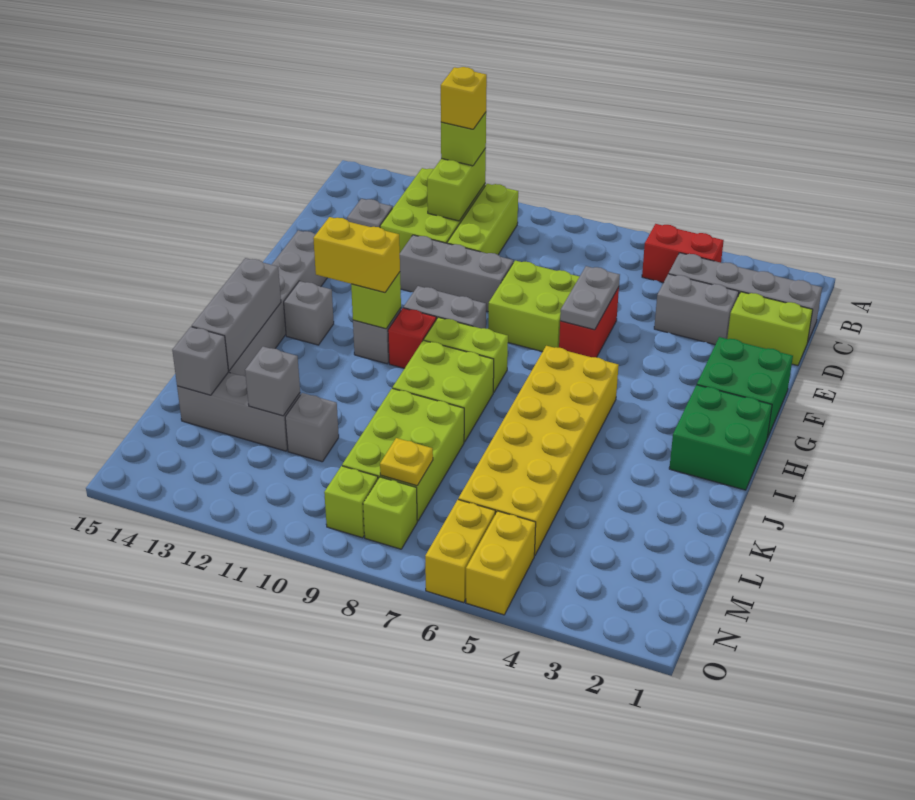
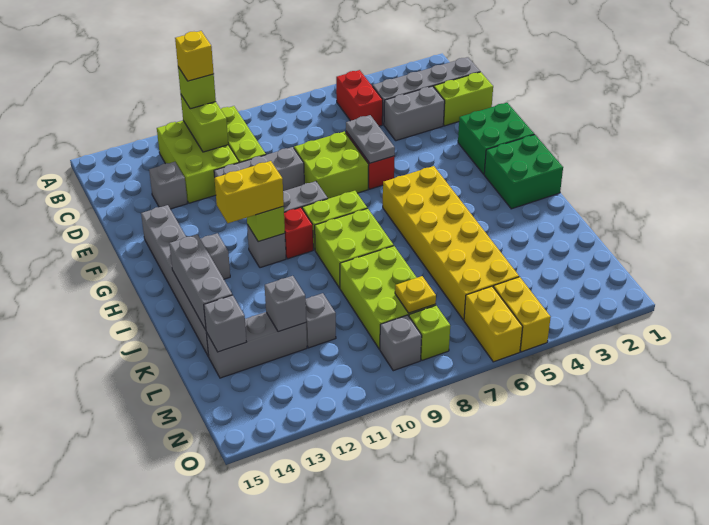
red brick B4:B5 level 1 -> red brick B5:C5 level 1
lime brick N9 level 1 -> grey brick N9 level 1

